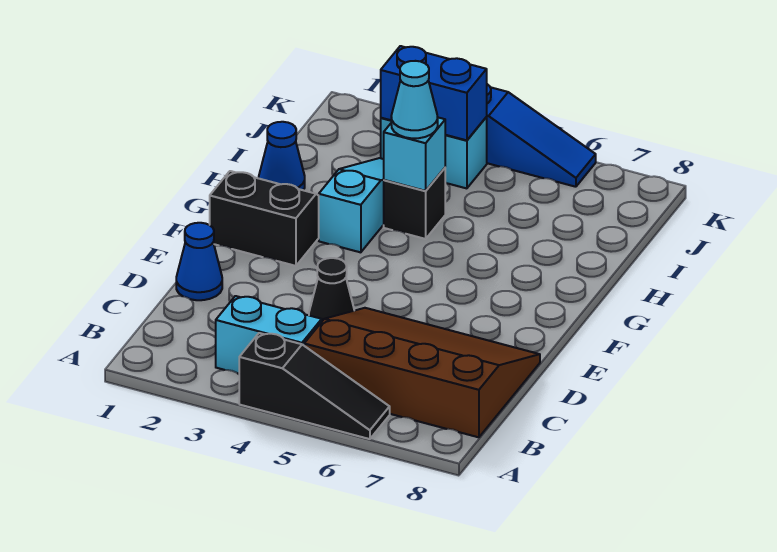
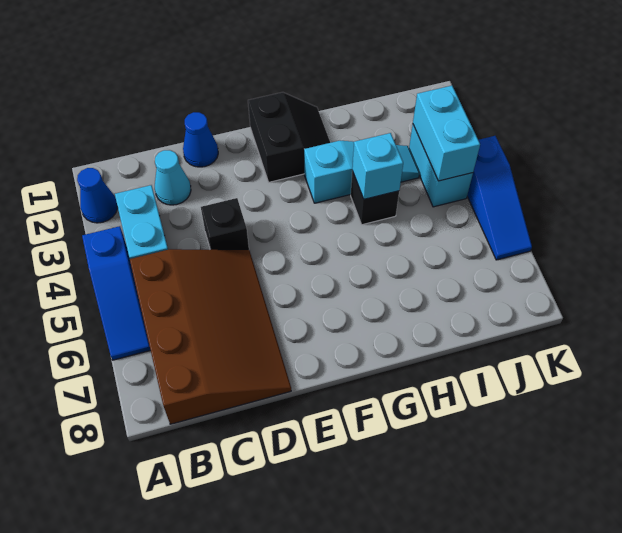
black slope A4:A6 level 1 top 4 -> blue slope A4:A6 level 1 top 4
black cone D4 level 1 -> black brick D4 level 1
blue cone H1 level 1 -> blue cone A2 level 1
cyan cone H4 level 3 -> cyan cone C2 level 1
blue brick J3:J4 level 2 -> cyan brick J3:J4 level 2

